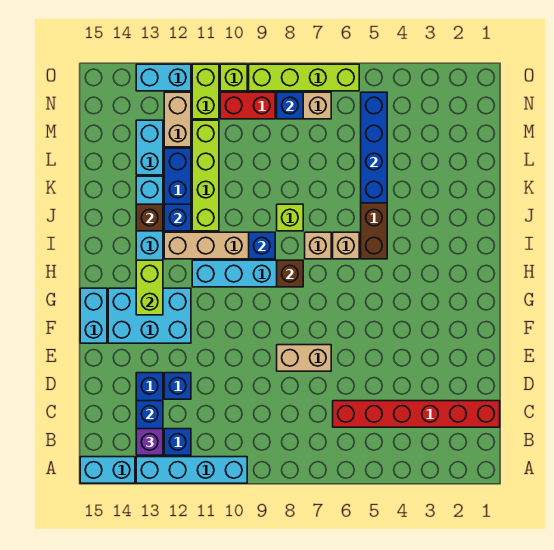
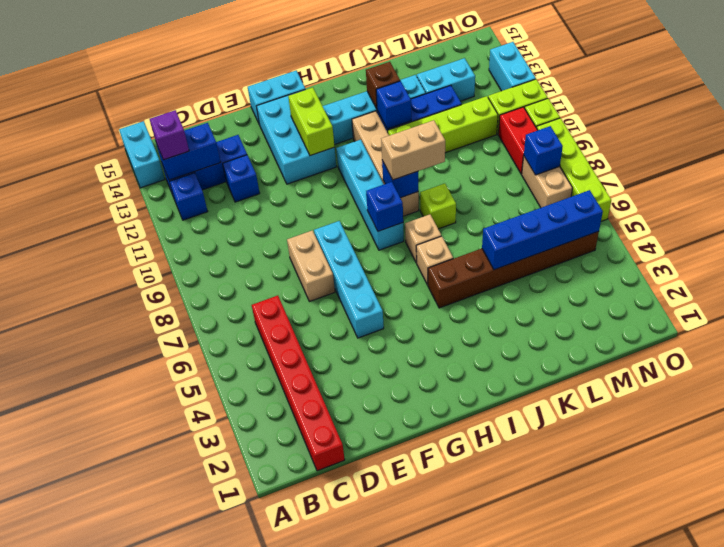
cyan brick A10:A13 level 1 -> cyan brick F5:F8 level 1
lime brick G13:H13 level 2 -> lime brick G12:G13 level 2
brown brick H8 level 2 -> blue brick H8 level 2
tan brick M12:N12 level 1 -> tan brick I9:J9 level 3

